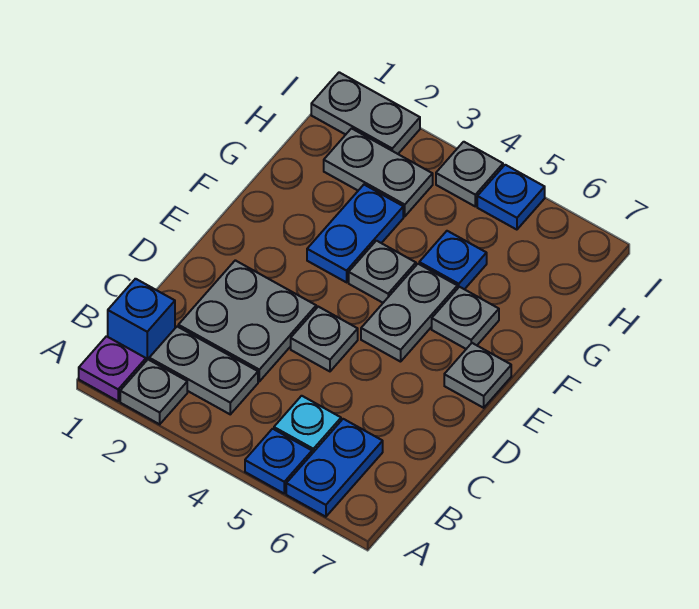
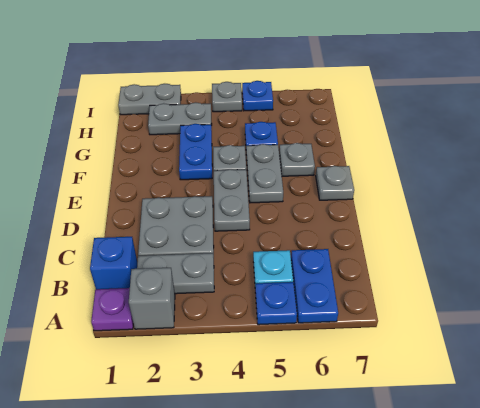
grey plate A2 level 1 -> grey brick A2 level 1
grey plate D4 level 1 -> grey plate D4:E4 level 1

